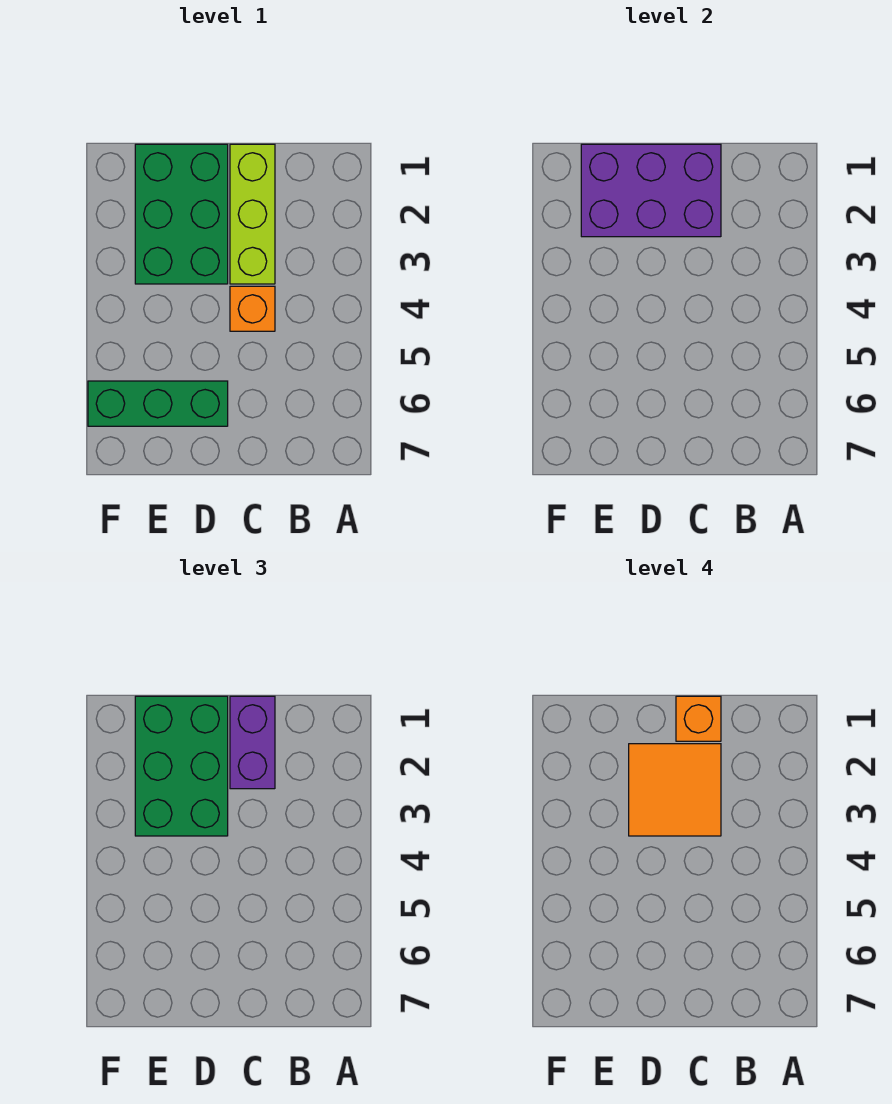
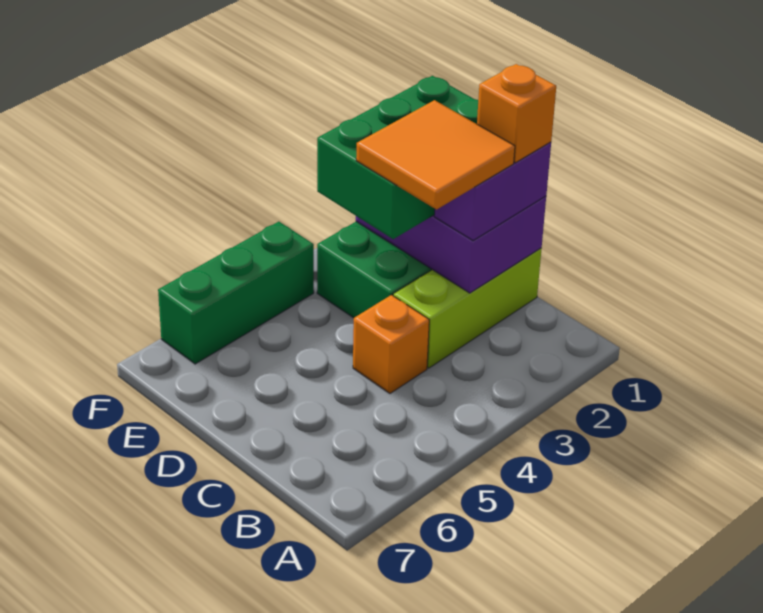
green brick D6:F6 level 1 -> green brick F4:F6 level 1

